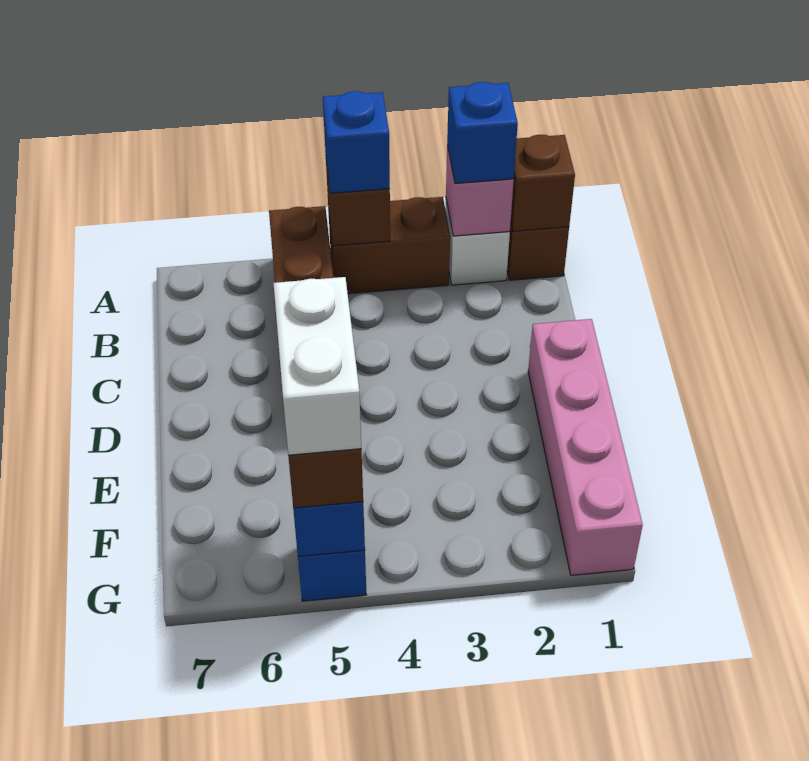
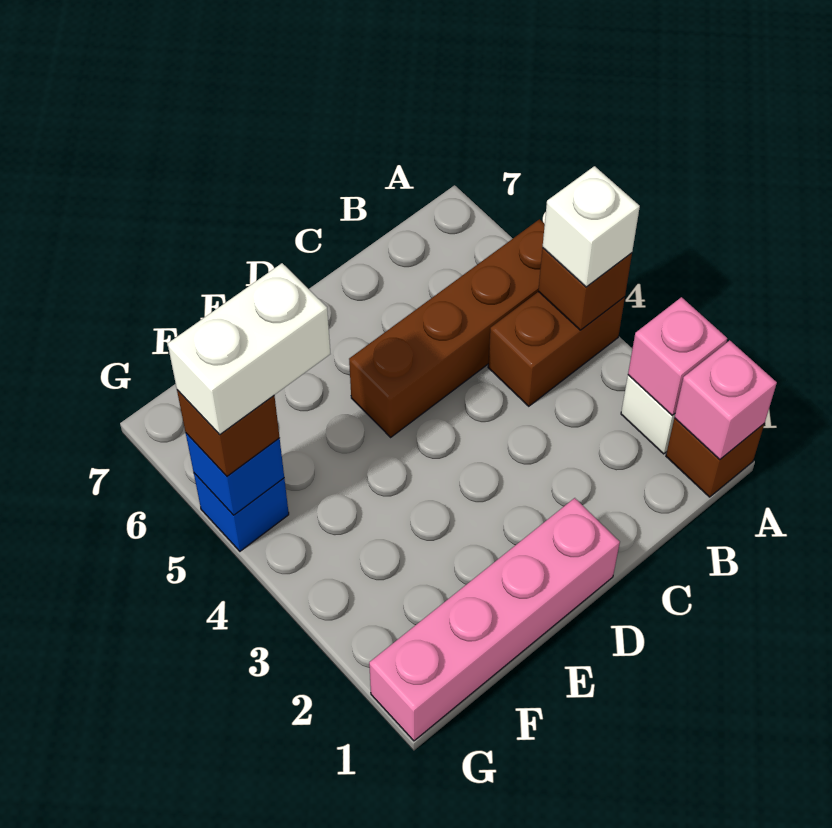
brown brick A1 level 2 -> pink brick A1 level 2
blue brick A2 level 3 -> none
brown brick A3:A4 level 1 -> brown brick A4:B4 level 1
blue brick A4 level 3 -> white brick A4 level 3

